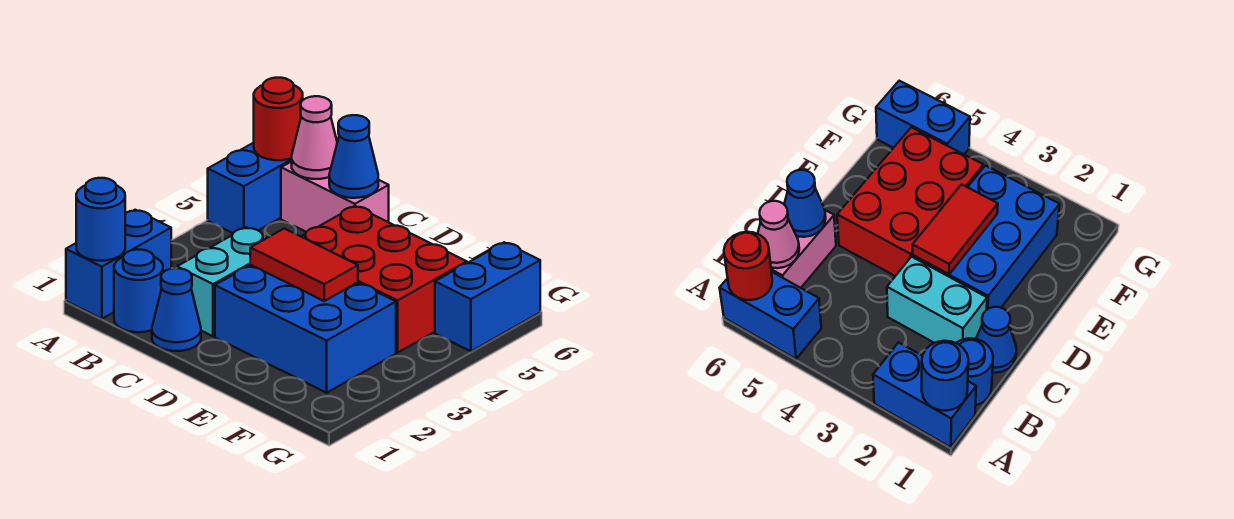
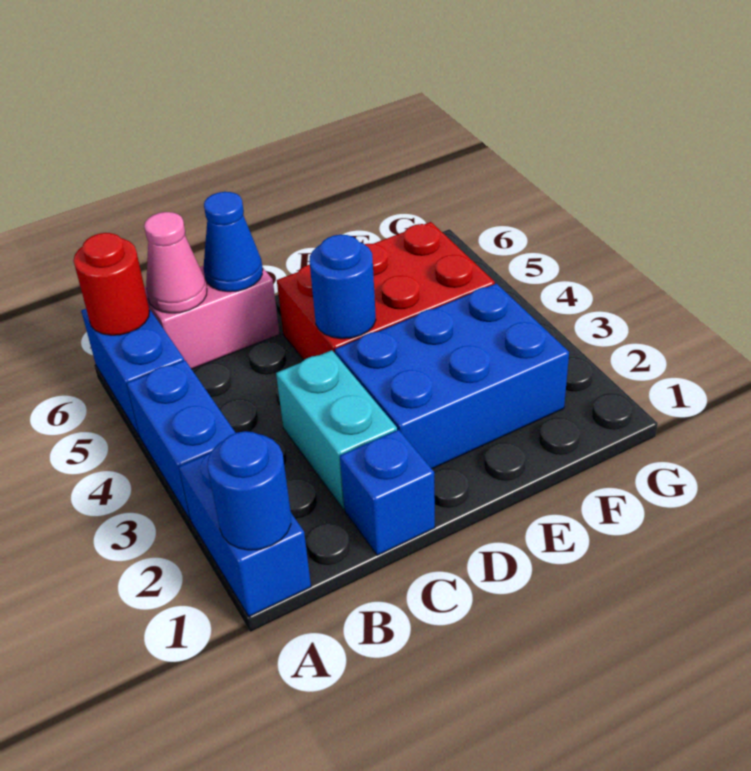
blue round brick B1 level 1 -> blue round brick D4 level 2
blue cone C1 level 1 -> blue brick C1 level 1
red tile D3:E3 level 2 -> none
blue brick G5:G6 level 1 -> blue brick A3:A4 level 1

